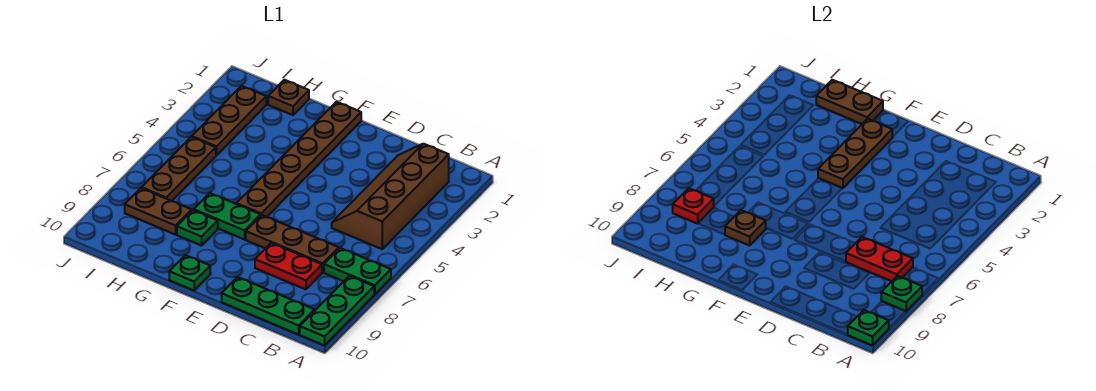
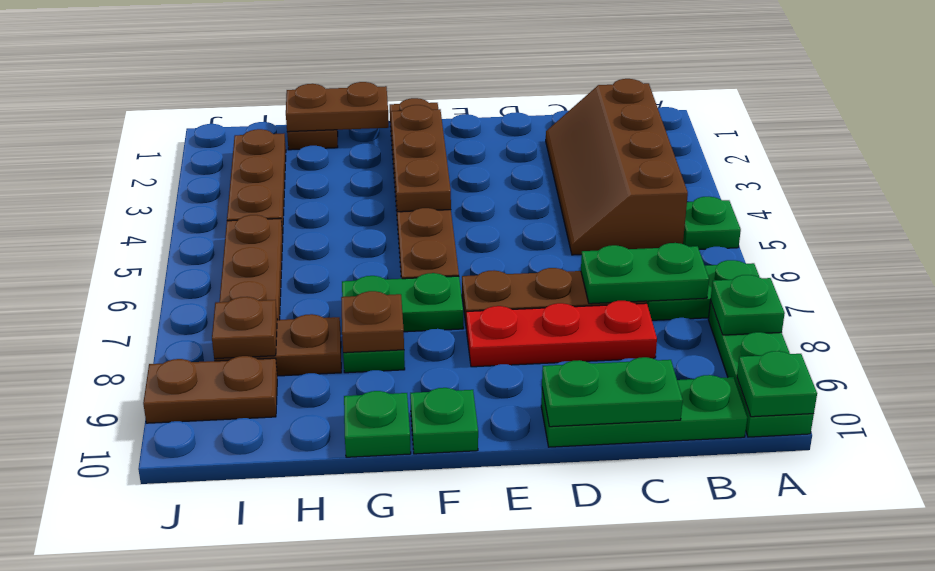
none -> green plate A5 level 1
red plate B7:C7 level 2 -> green plate B7:C7 level 2
red plate C8:D8 level 1 -> red plate C8:E8 level 1
none -> green plate C10:D10 level 2
none -> green plate G10 level 1
red plate I8 level 2 -> brown plate I8 level 2
none -> brown plate I9:J9 level 1

